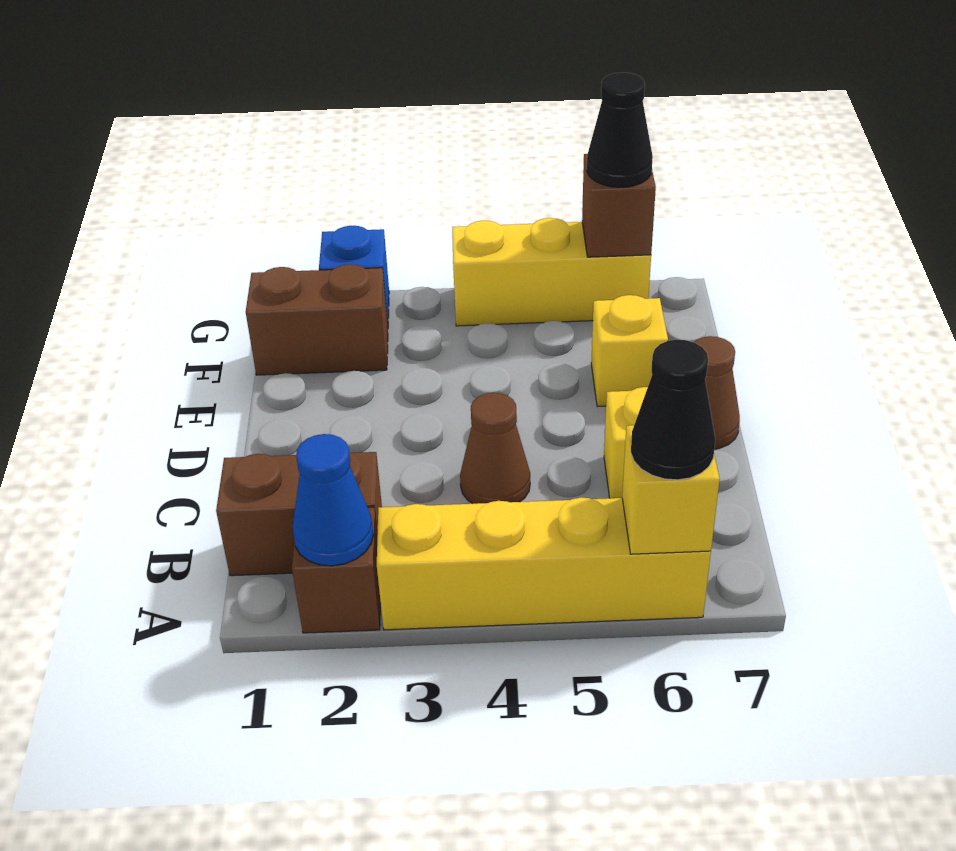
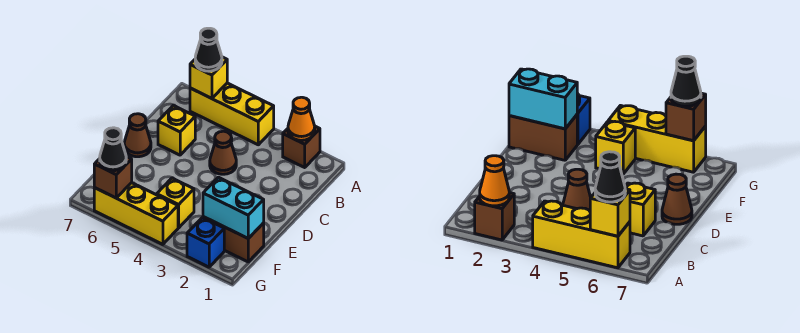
blue cone A2 level 2 -> orange cone A2 level 2
yellow brick A3:A6 level 1 -> yellow brick A4:A6 level 1
brown brick B1:B2 level 1 -> none
yellow brick E6 level 1 -> yellow brick F4 level 1
none -> cyan brick F1:F2 level 2

